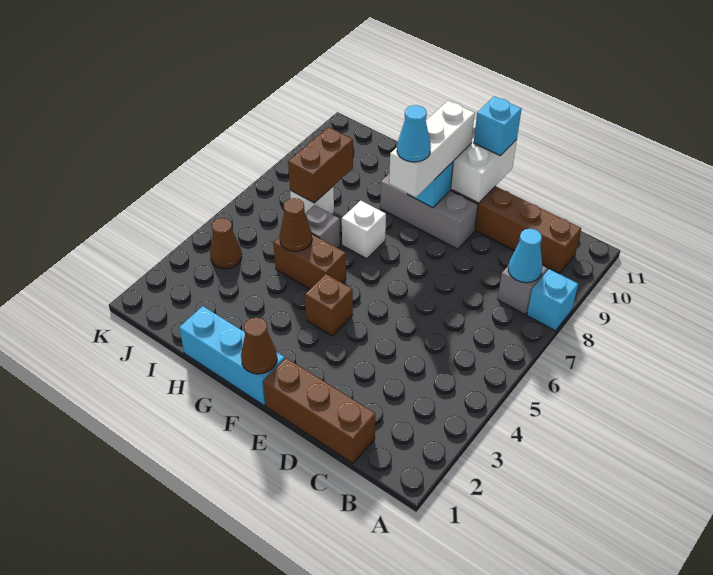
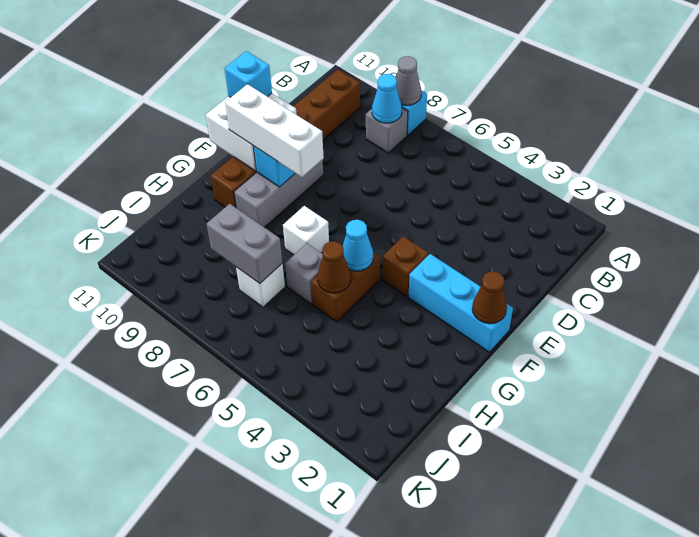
none -> grey cone A8 level 2
brown brick C1:E1 level 1 -> none
cyan brick F1:H1 level 1 -> cyan brick F1:F3 level 1
cyan cone F8 level 4 -> cyan cone G5 level 2
brown brick I7:I8 level 2 -> grey brick I7:I8 level 2
brown cone J4 level 1 -> none

